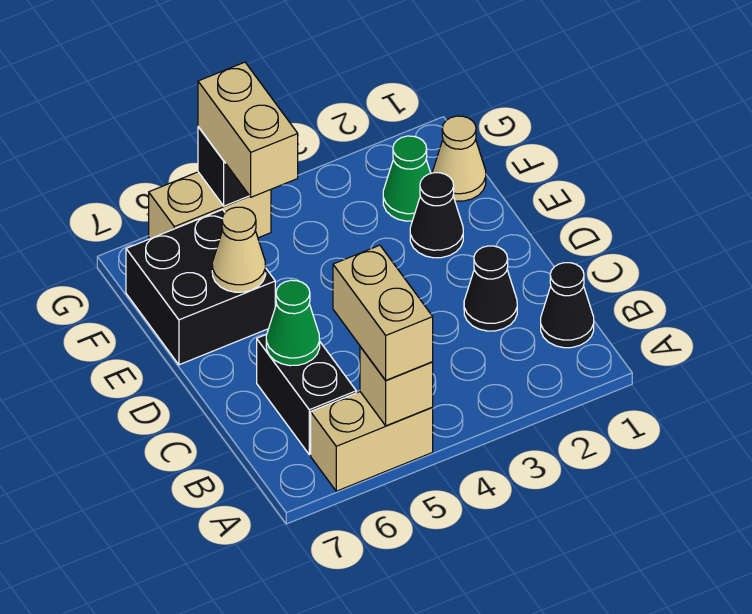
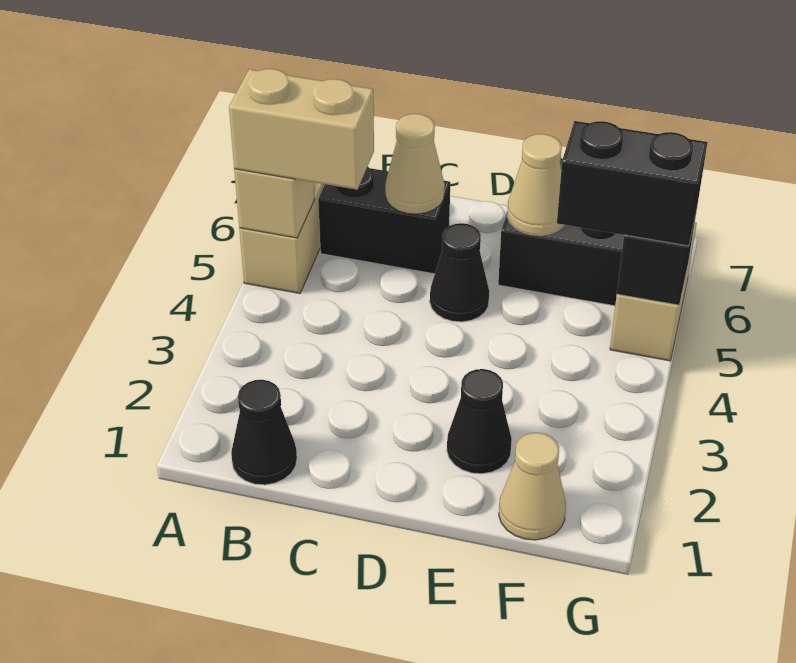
black cone C2 level 1 -> black cone D5 level 1
green cone C6 level 2 -> tan cone C6 level 2
green cone F2 level 1 -> none
tan brick F5:G5 level 3 -> black brick F5:G5 level 3

